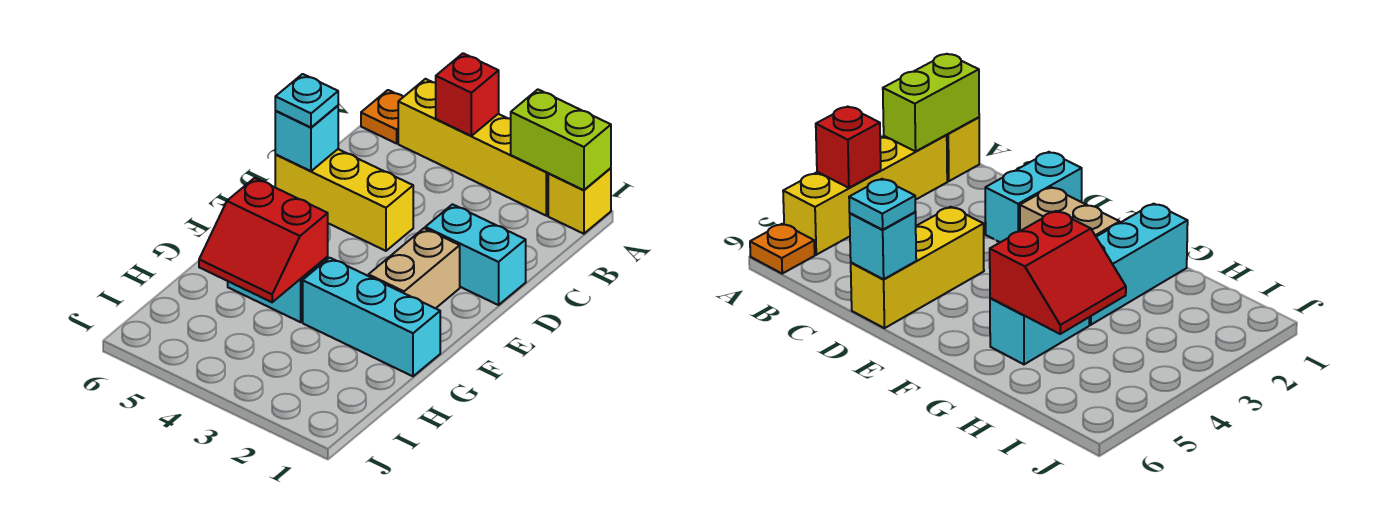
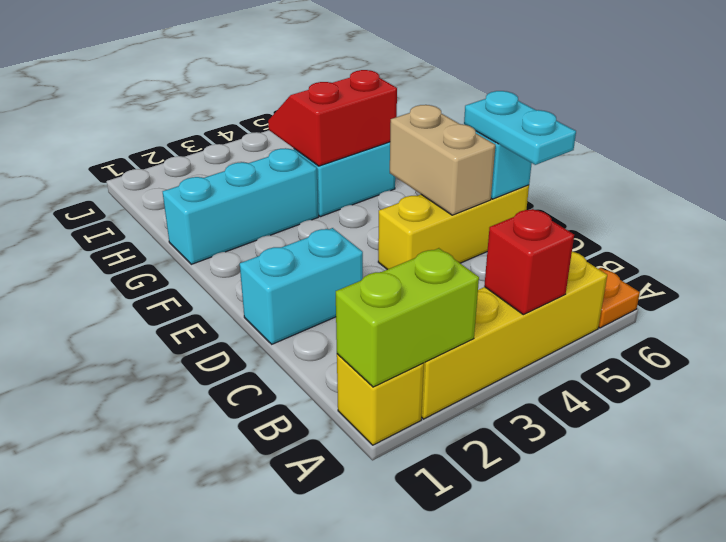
cyan plate D6 level 3 -> cyan plate C6:D6 level 3
tan brick E2:F2 level 1 -> tan brick D5:E5 level 2

